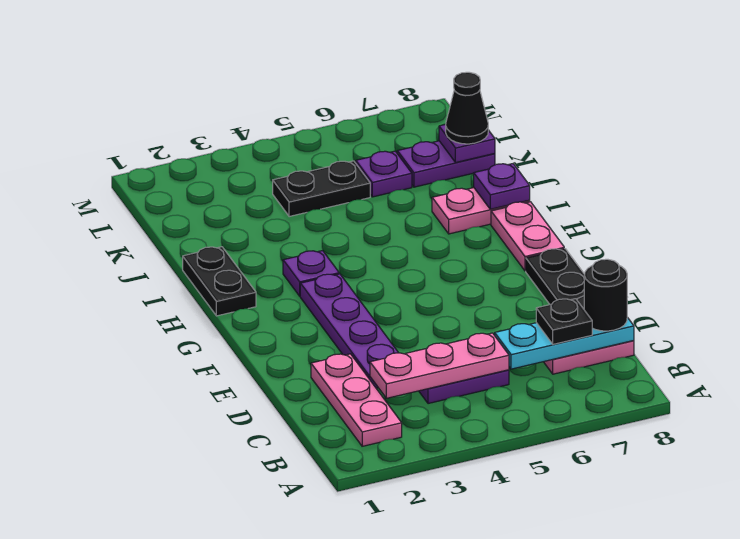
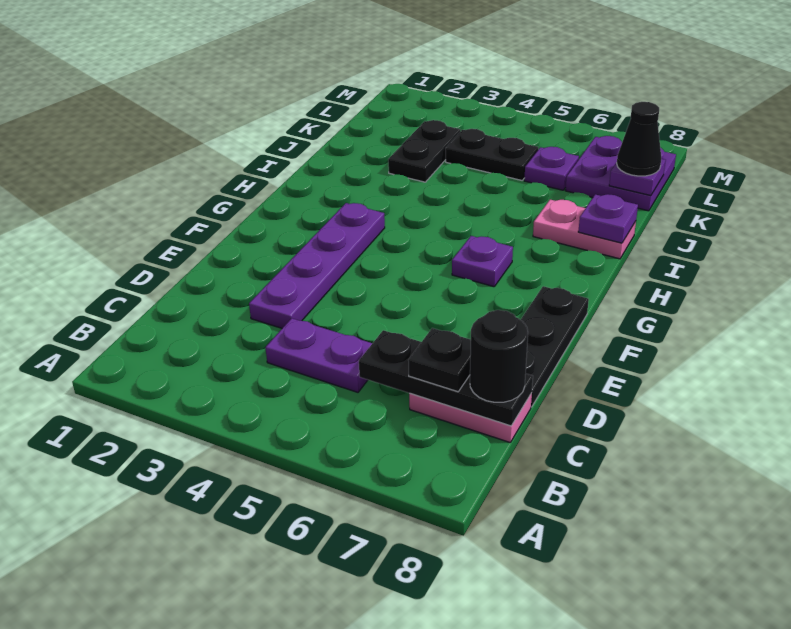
pink plate B2:D2 level 1 -> none
pink plate C3:C5 level 2 -> none
cyan plate C6:C8 level 2 -> black plate C6:C8 level 2
pink plate G8:H8 level 1 -> none
black plate H1:I1 level 1 -> black plate J3:K3 level 1
purple plate H3 level 1 -> purple plate G6 level 1
purple plate K7:K8 level 1 -> purple plate K7:L8 level 1

